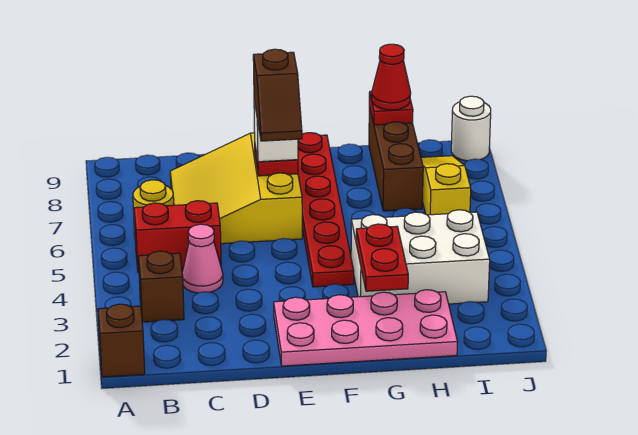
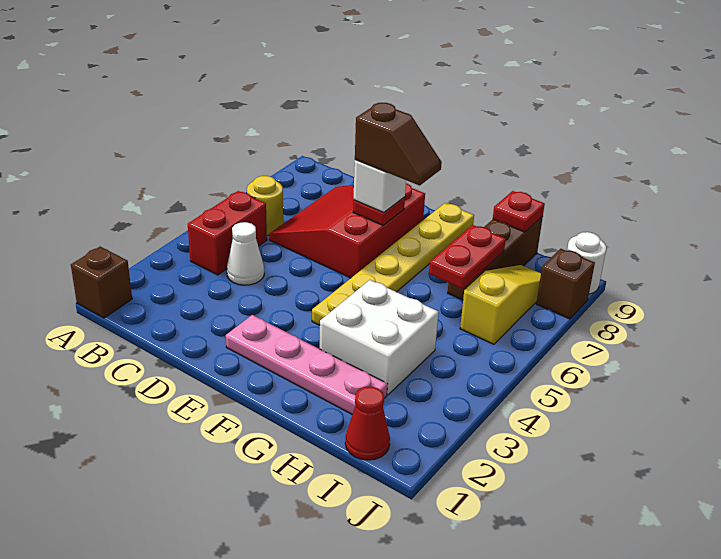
brown brick B3 level 1 -> brown brick J8 level 1
red brick B5:C5 level 1 -> red brick B4:B5 level 1
pink cone C4 level 1 -> white cone C4 level 1
yellow slope C6:E8 level 1 top E -> red slope C6:E8 level 1 top E
pink plate E1:H2 level 1 -> pink plate E2:H2 level 1
brown slope E6:E7 level 4 top 7 -> brown slope E7:F7 level 4 top E
red plate F4:F9 level 1 -> yellow plate F4:F9 level 1
red plate G2:G3 level 2 -> red plate H6:H7 level 2
white brick G3:I4 level 1 -> white brick G3:H4 level 1
red cone H9 level 3 -> red cone I1 level 1

